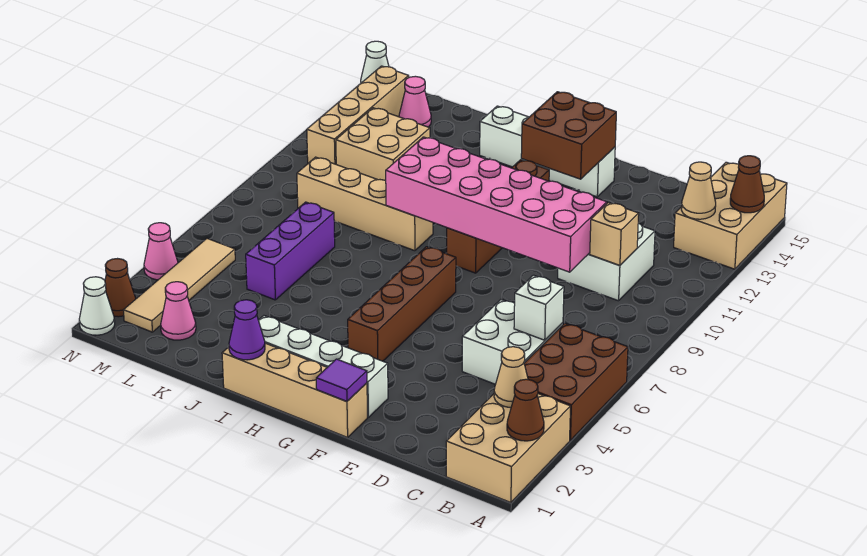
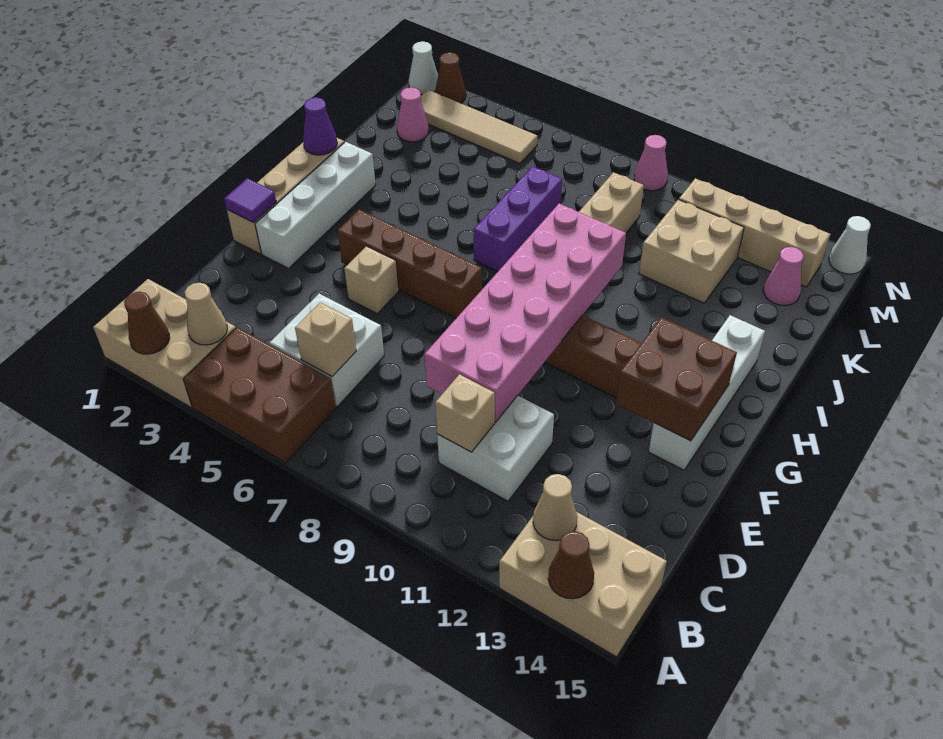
white brick C6 level 2 -> tan brick C6 level 2
none -> tan brick F5 level 1
purple brick K5:K7 level 1 -> purple brick I7:K7 level 1
pink cone N4 level 1 -> pink cone N9 level 1

